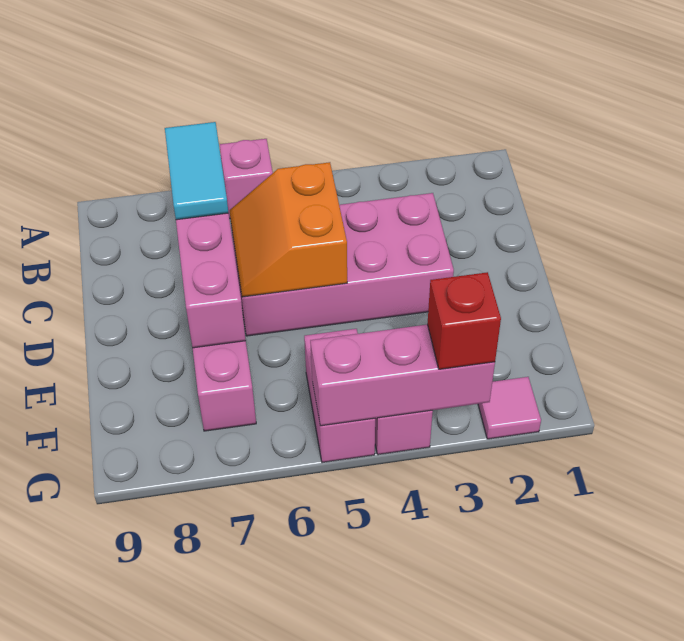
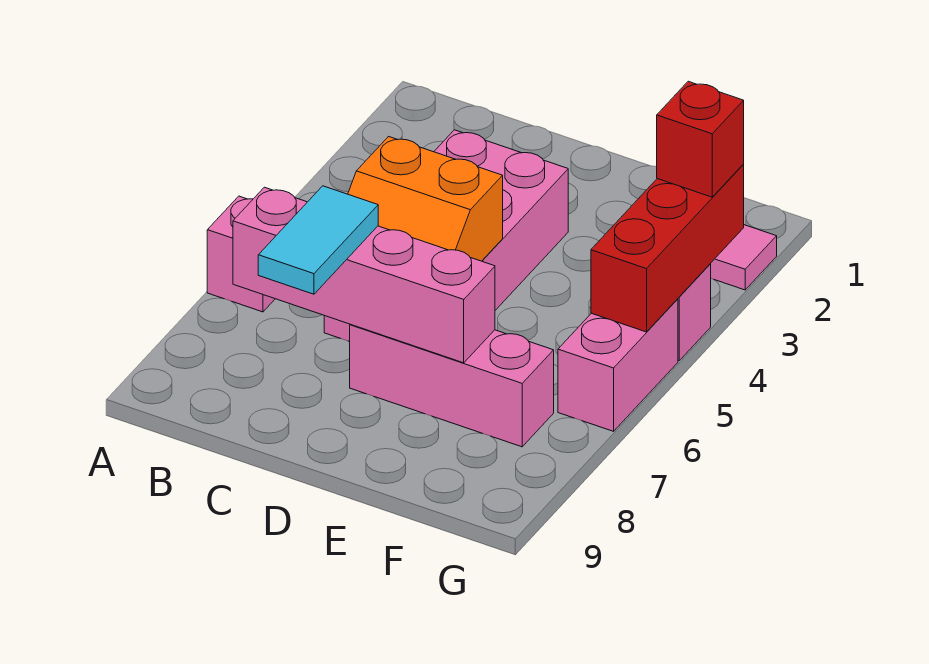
cyan tile B7:C7 level 3 -> cyan tile C7:C8 level 3
pink brick F5:G5 level 1 -> pink brick G5:G6 level 1
pink brick G3:G5 level 2 -> red brick G3:G5 level 2

